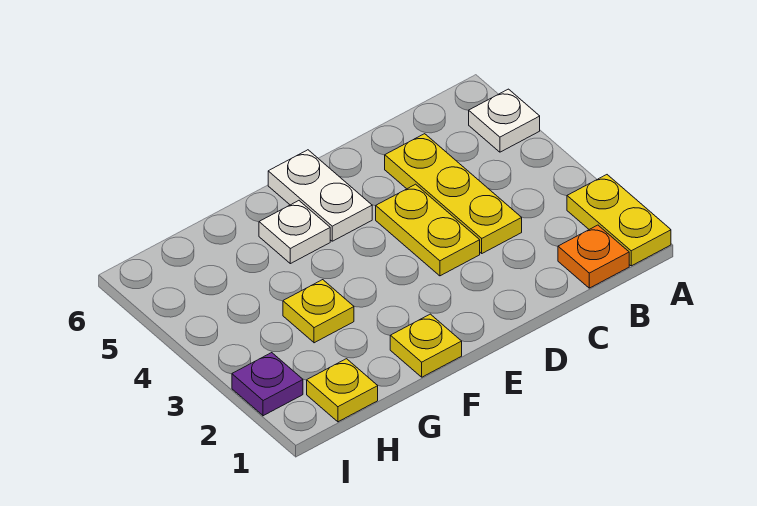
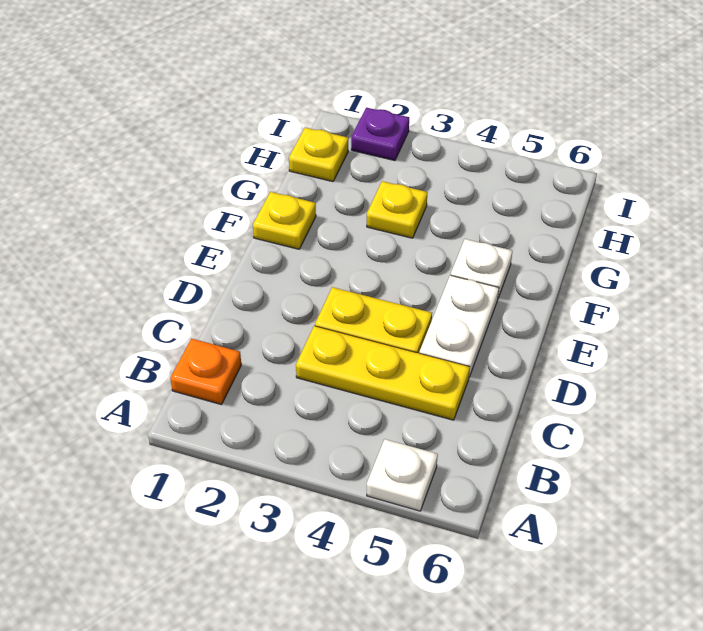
yellow plate A1:A2 level 1 -> none
white plate E5:E6 level 1 -> white plate D5:E5 level 1

